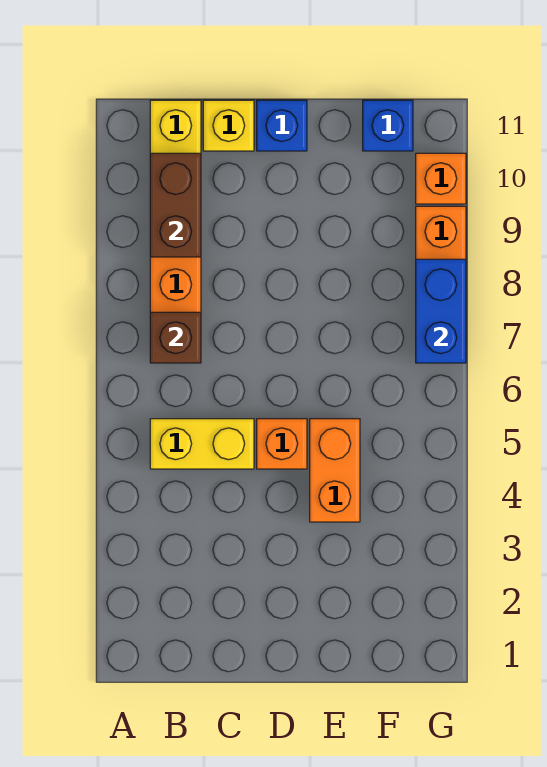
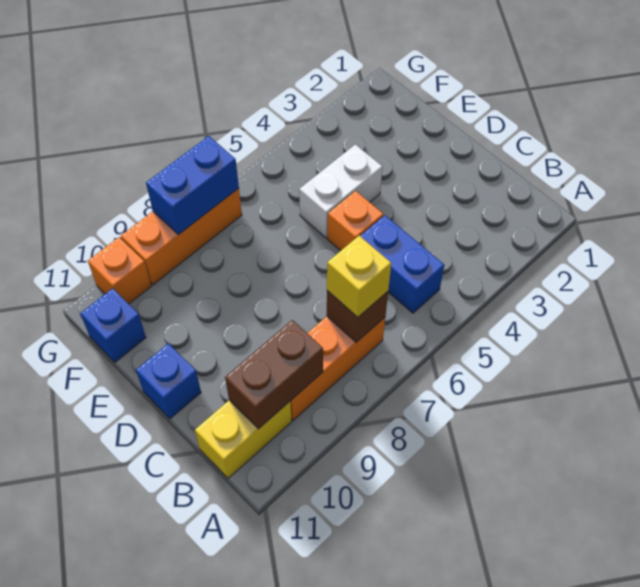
yellow brick B5:C5 level 1 -> blue brick B5:C5 level 1
yellow brick C11 level 1 -> yellow brick B7 level 3
orange brick E4:E5 level 1 -> white brick E4:E5 level 1

